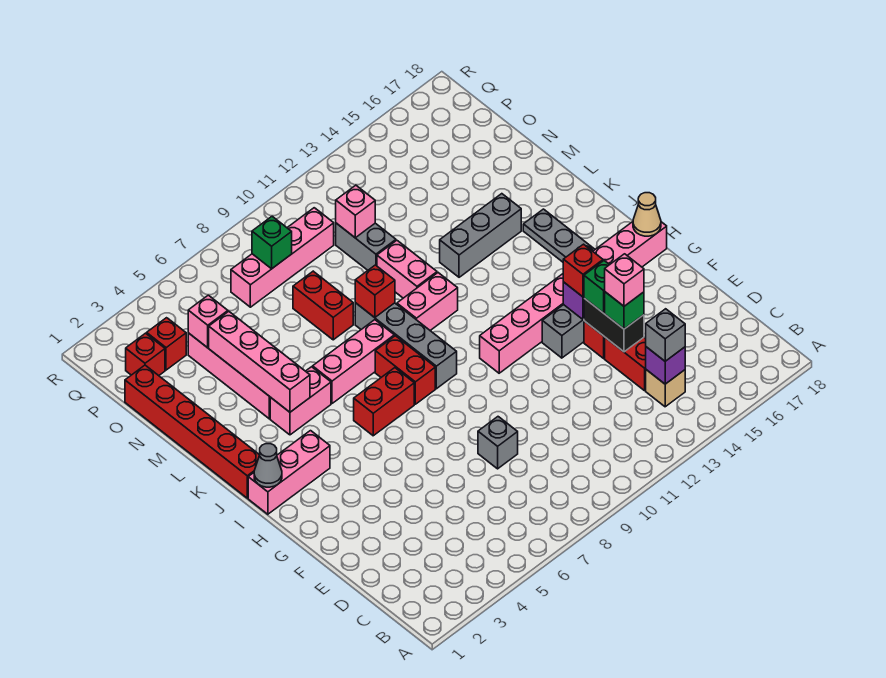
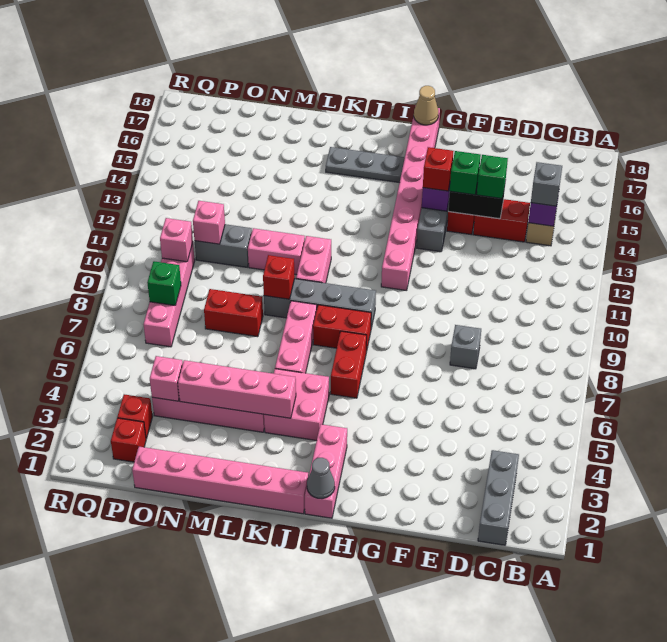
pink brick E14 level 4 -> pink brick P10 level 2
red brick J1:O1 level 1 -> pink brick J1:O1 level 1
pink brick K4:K5 level 1 -> pink brick J4:K5 level 1
grey brick L13:L15 level 1 -> grey brick C1:C3 level 1

